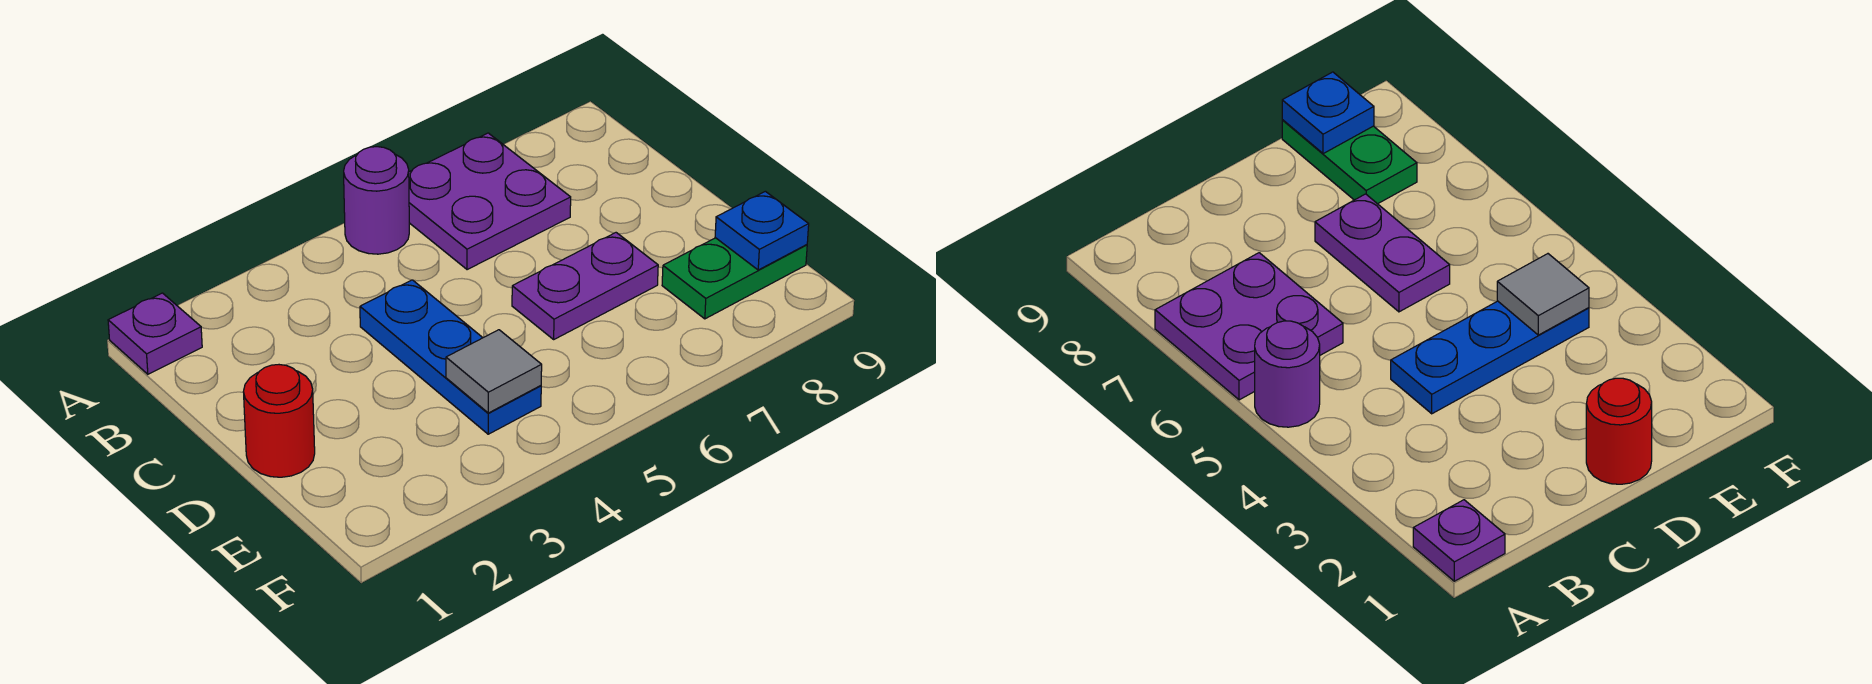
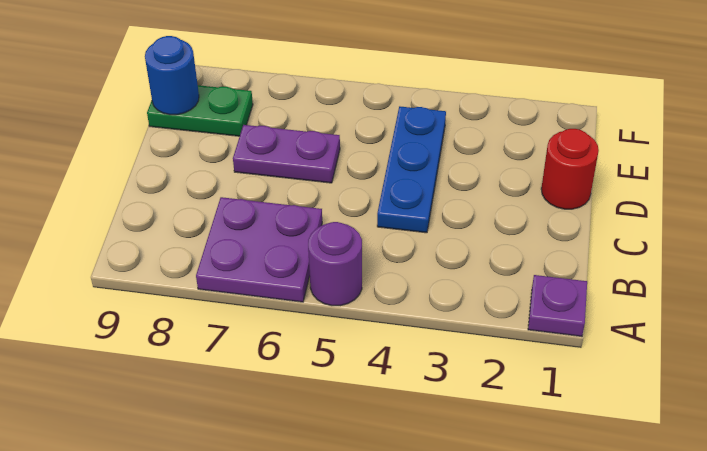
grey tile E4 level 2 -> none
blue plate E9 level 2 -> blue round brick E9 level 2

